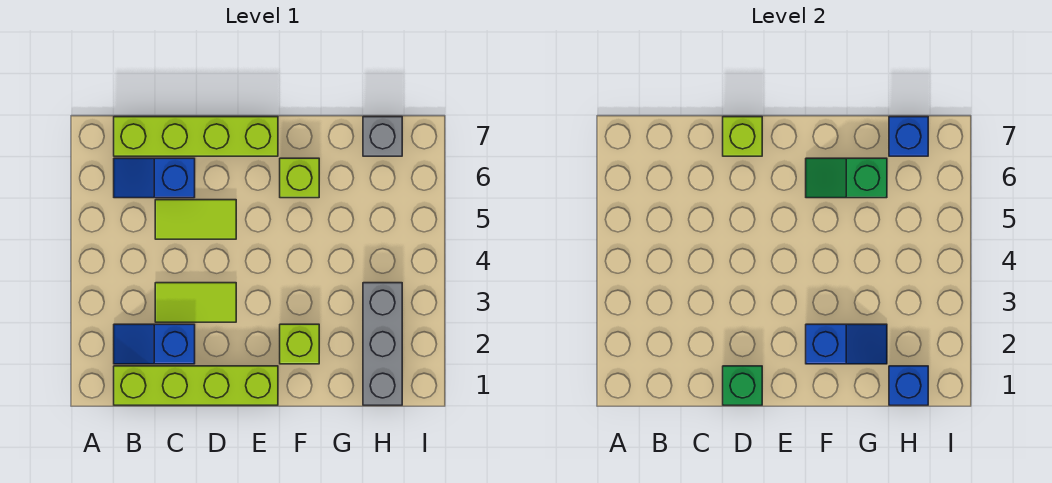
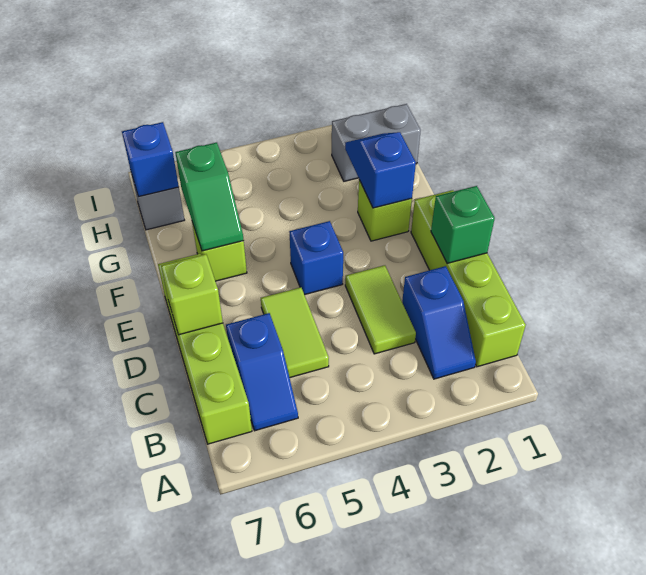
grey brick H1:H3 level 1 -> grey brick H1:H2 level 1
blue brick H1 level 2 -> blue brick E4 level 1

